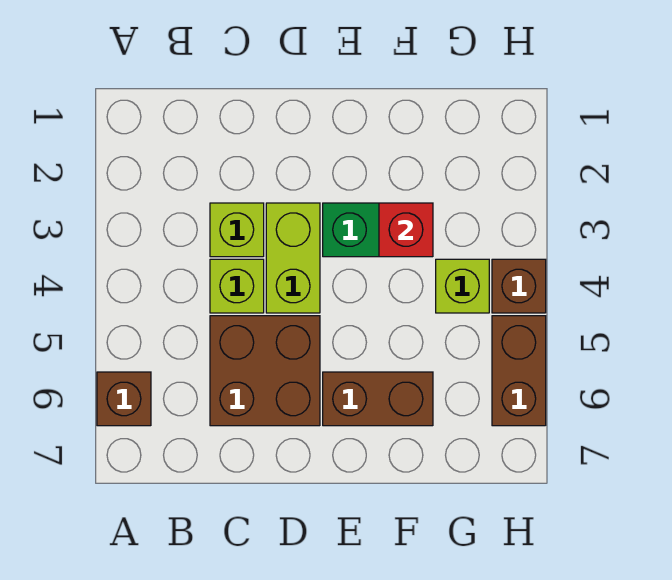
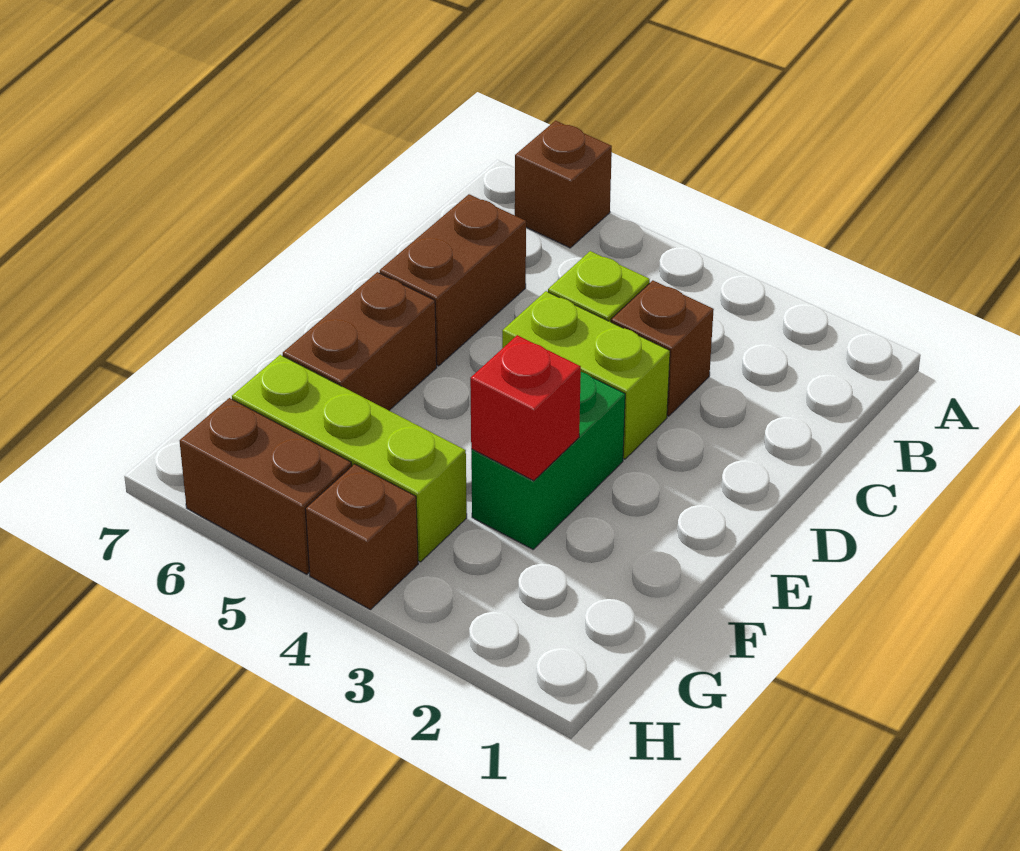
lime brick C3 level 1 -> brown brick C3 level 1
brown brick C5:D6 level 1 -> brown brick C6:D6 level 1
lime brick G4 level 1 -> lime brick G4:G6 level 1

